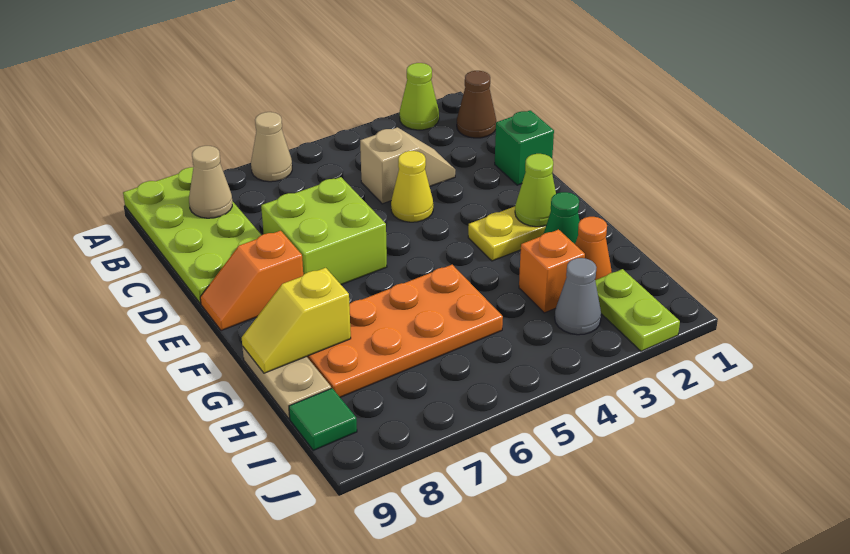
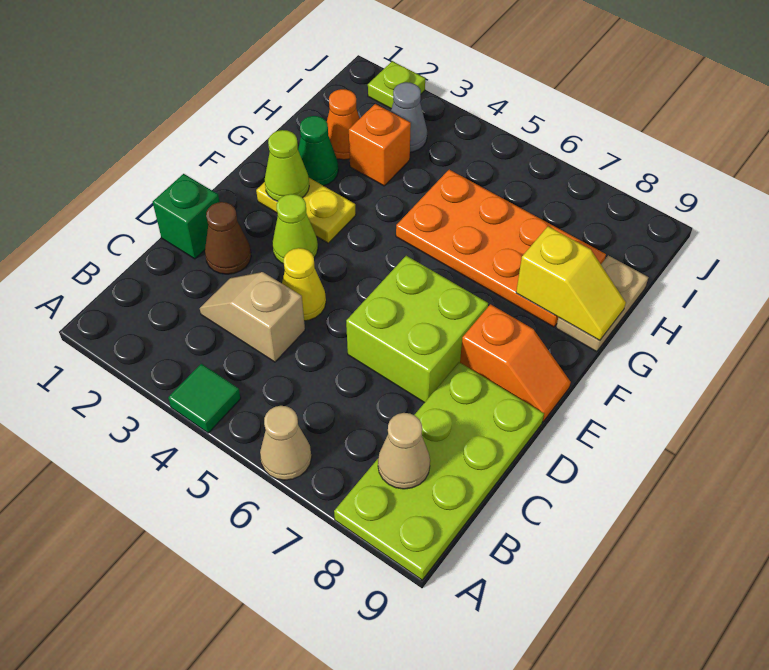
lime cone A2 level 1 -> lime cone E3 level 1
brown cone B1 level 1 -> brown cone D2 level 1
lime plate I2:J2 level 1 -> lime plate J2 level 1
green tile I9 level 1 -> green tile A4 level 1

